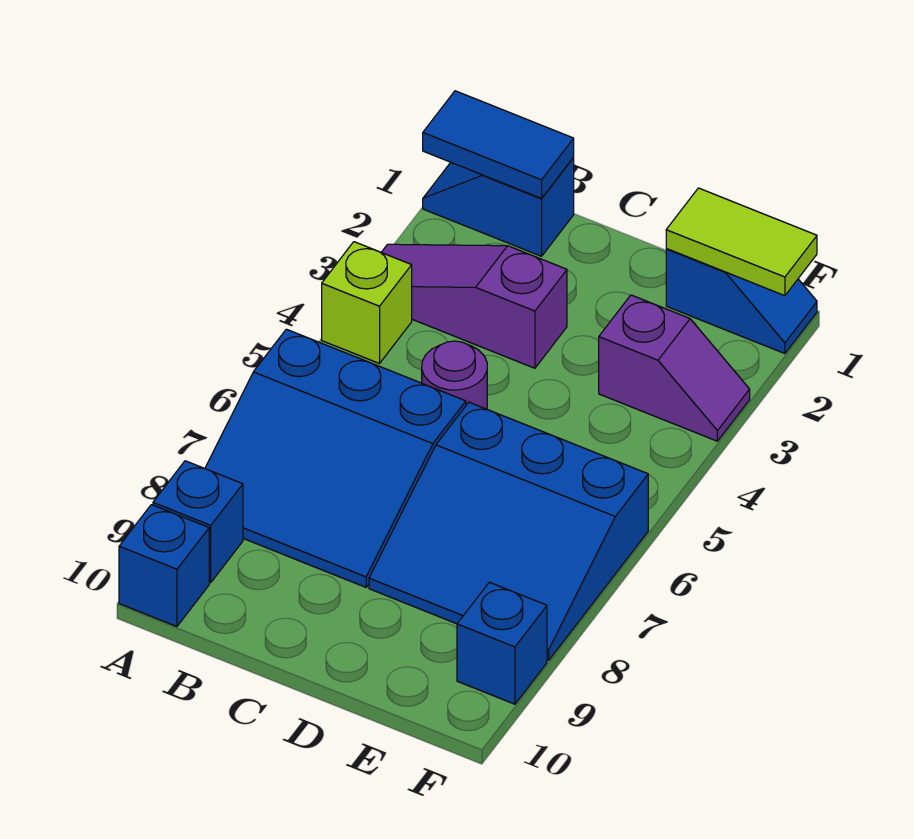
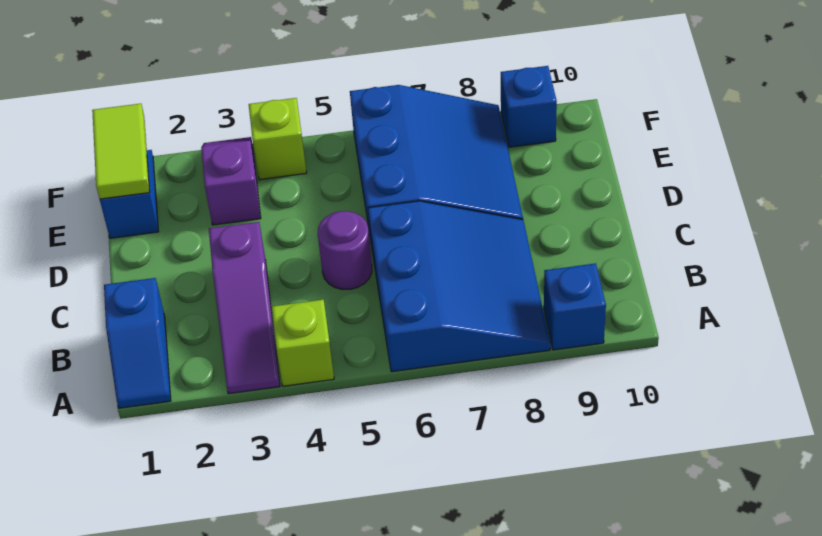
blue tile A1:B1 level 2 -> none
blue brick A10 level 1 -> none
none -> lime brick F4 level 1

